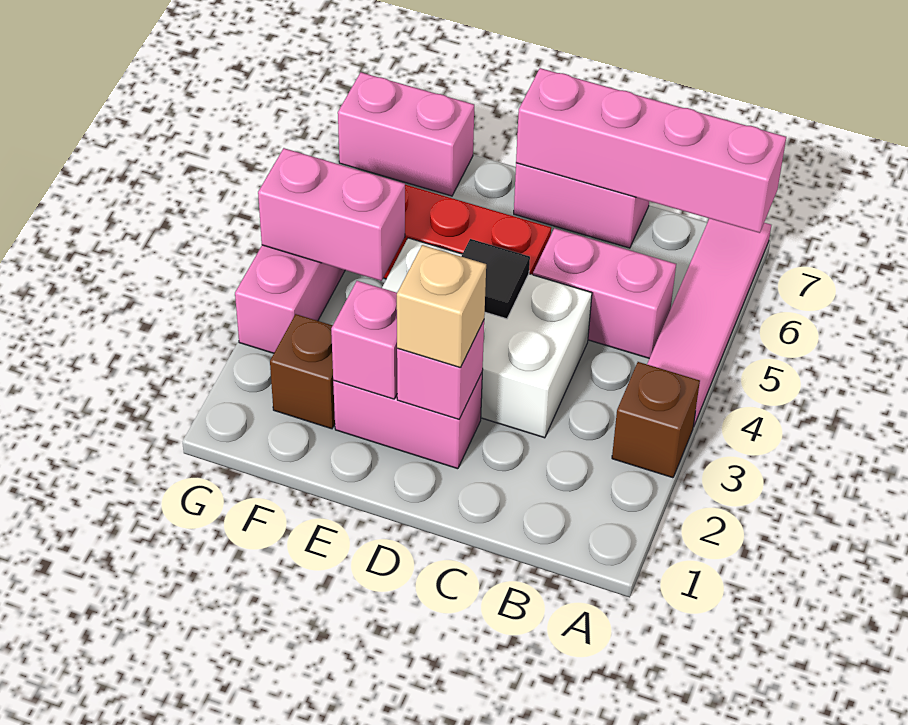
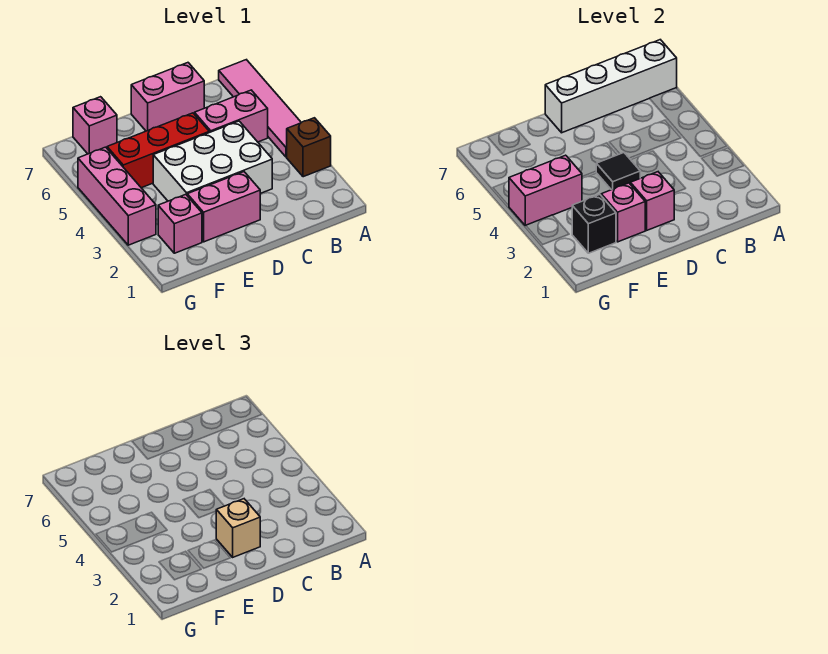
pink brick A7:D7 level 2 -> white brick A7:D7 level 2
brown brick F2 level 1 -> pink brick F2 level 1
none -> black brick F2 level 2
pink brick F7:G7 level 1 -> pink brick F7 level 1

